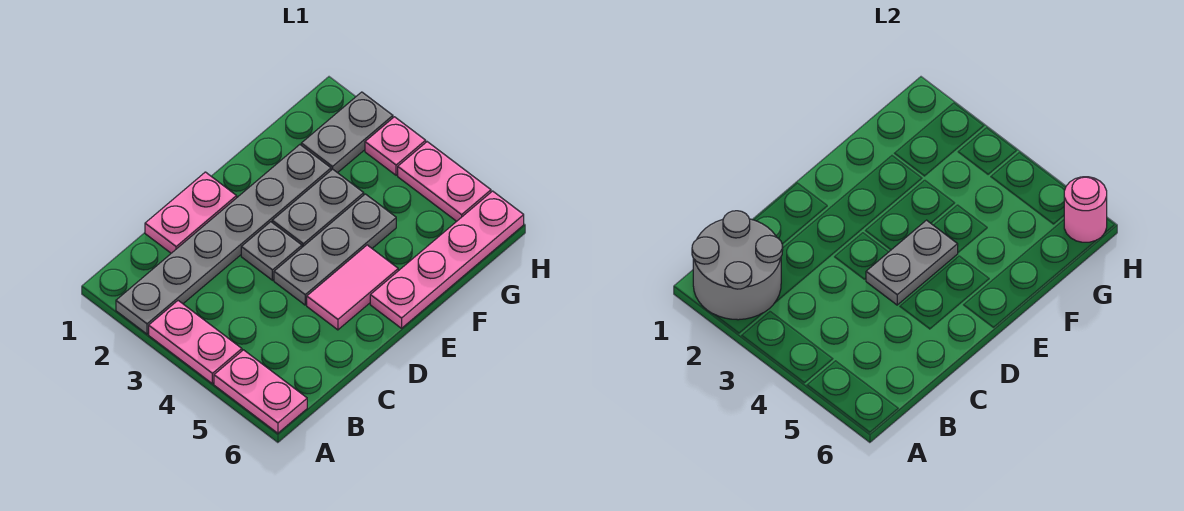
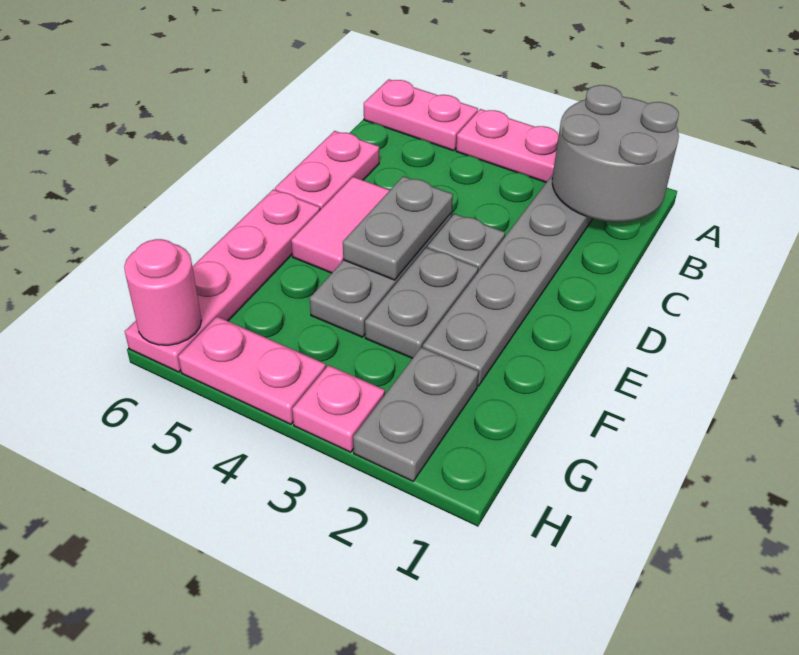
pink plate C1:D1 level 1 -> pink plate C6:D6 level 1

